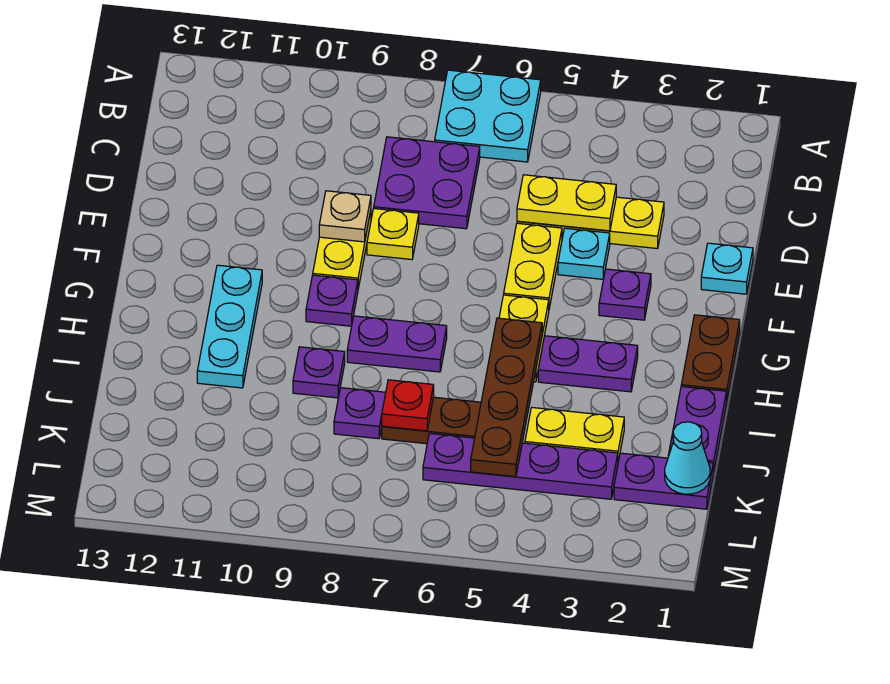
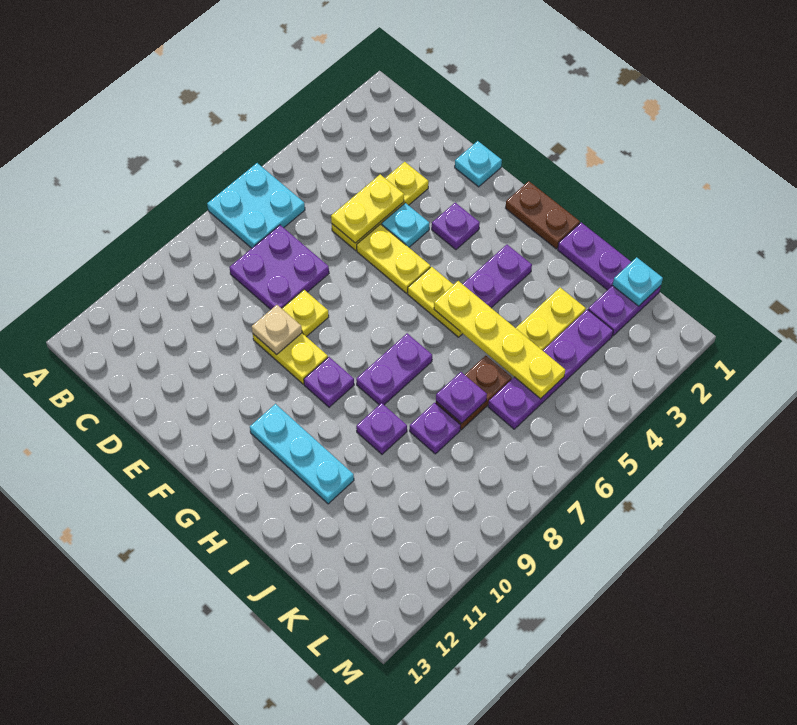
brown plate H5:K5 level 2 -> yellow plate H5:K5 level 2
red plate J7 level 2 -> purple plate J7 level 2
cyan cone K1 level 2 -> cyan plate K1 level 2

